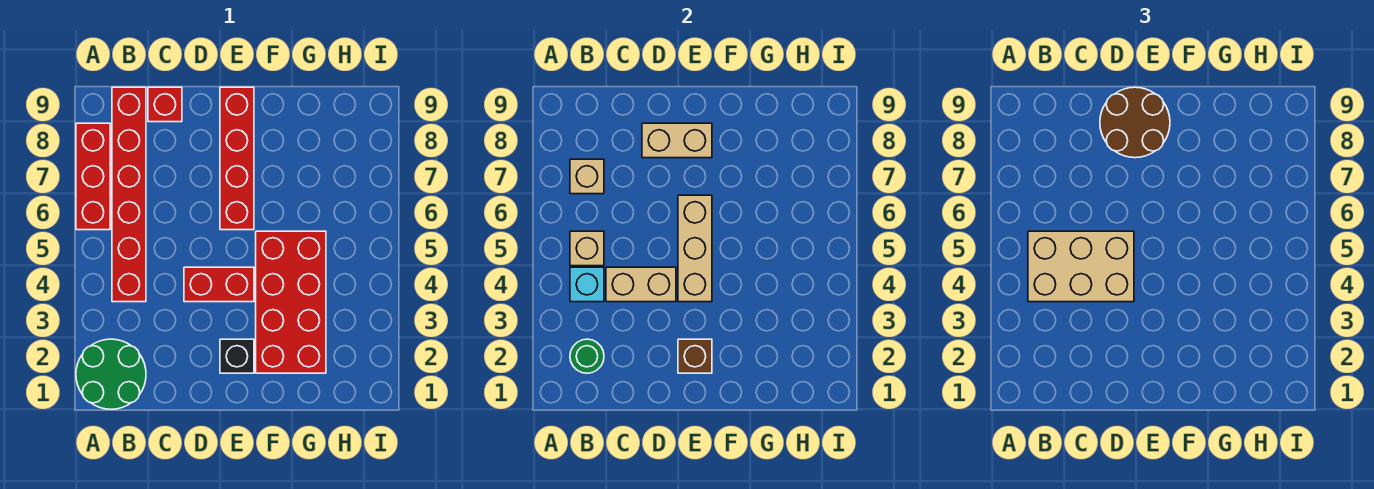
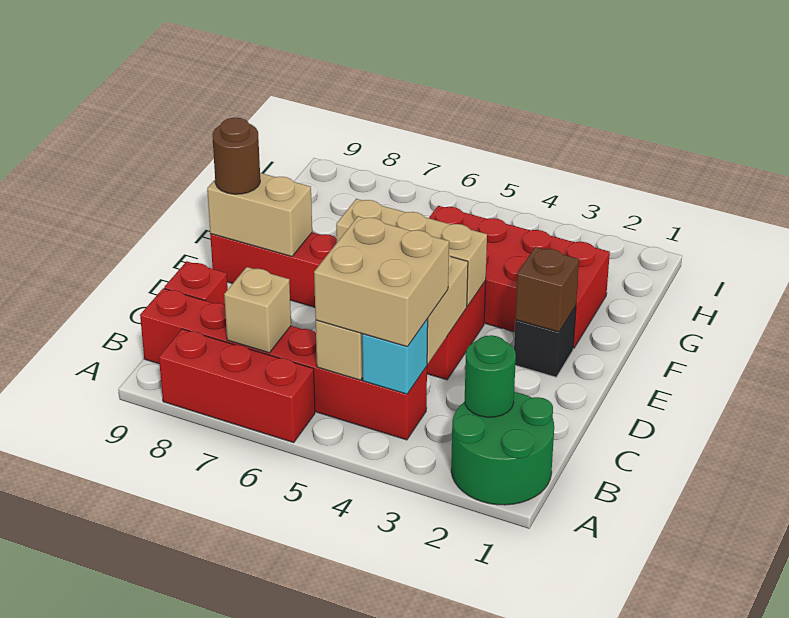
tan brick B4:D5 level 3 -> tan brick B4:C5 level 3
tan brick D8:E8 level 2 -> tan brick E8:E9 level 2
brown round brick D8:E9 level 3 -> brown round brick E9 level 3

